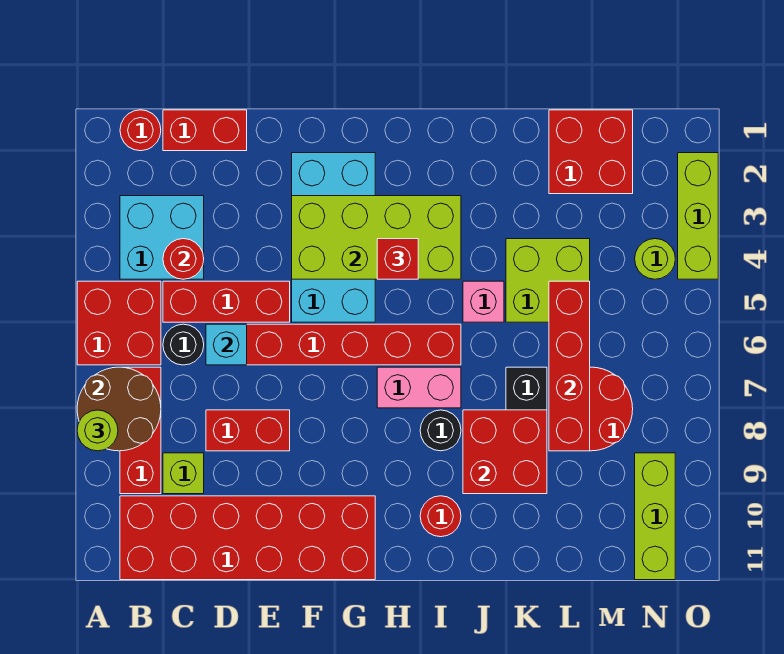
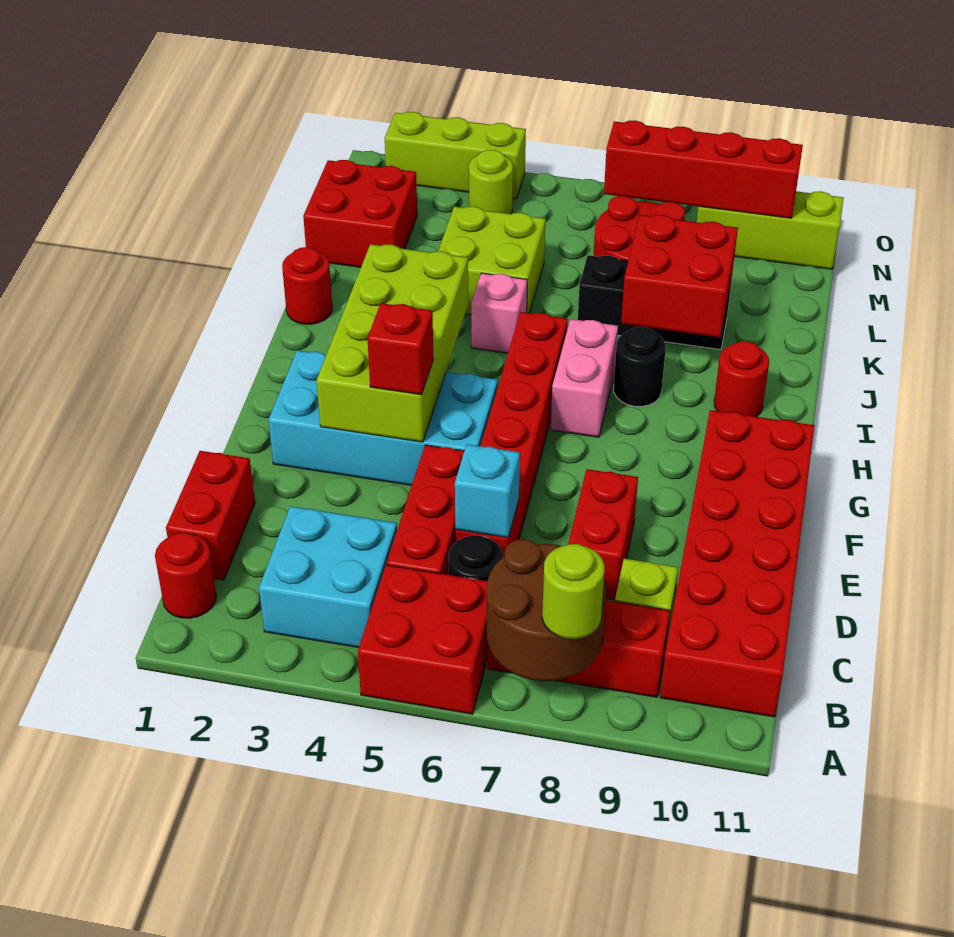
red round brick C4 level 2 -> red round brick J1 level 1
red brick H4 level 3 -> red brick F4 level 3
red brick L5:L8 level 2 -> red brick N7:N10 level 2

